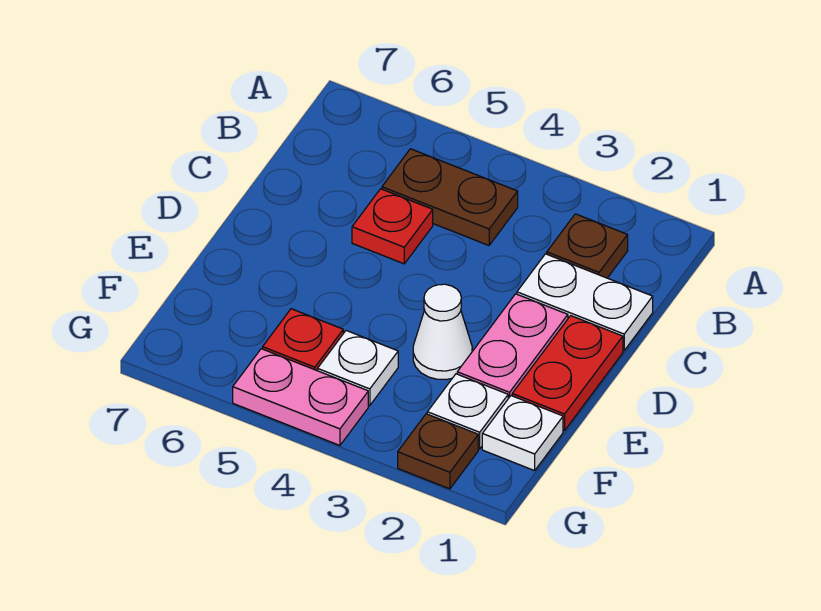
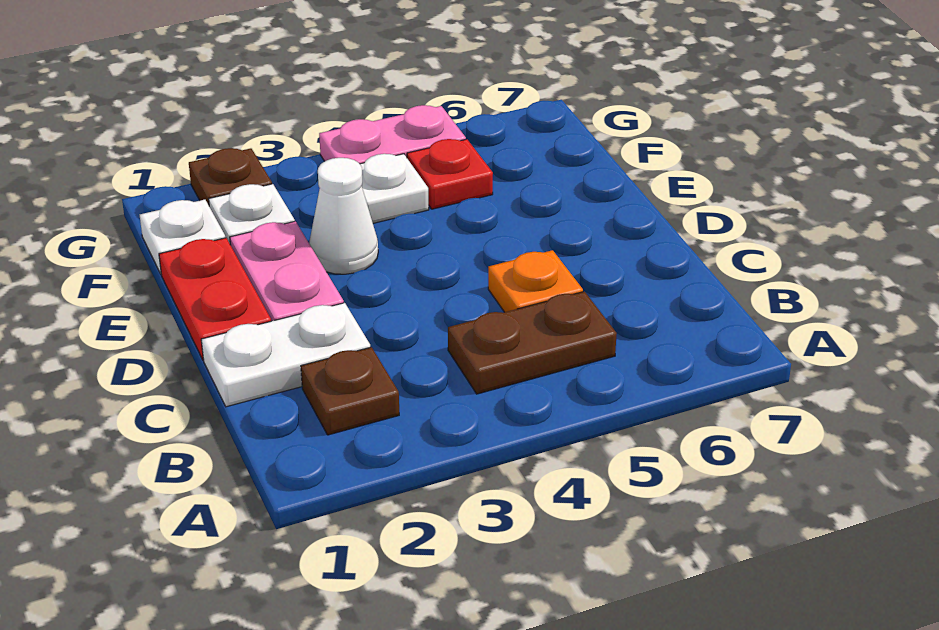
red plate C5 level 1 -> orange plate C5 level 1

